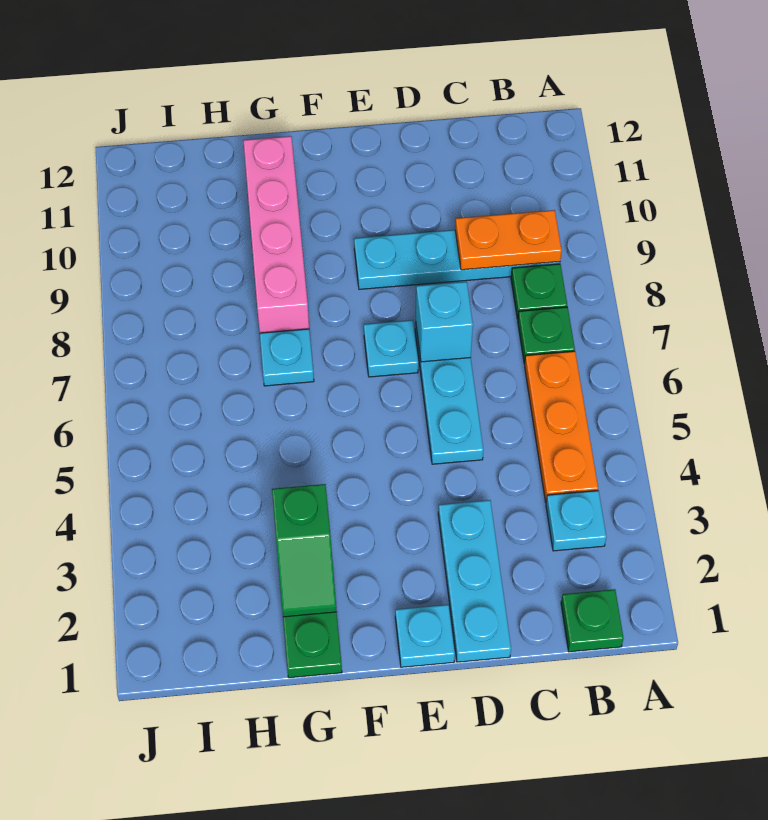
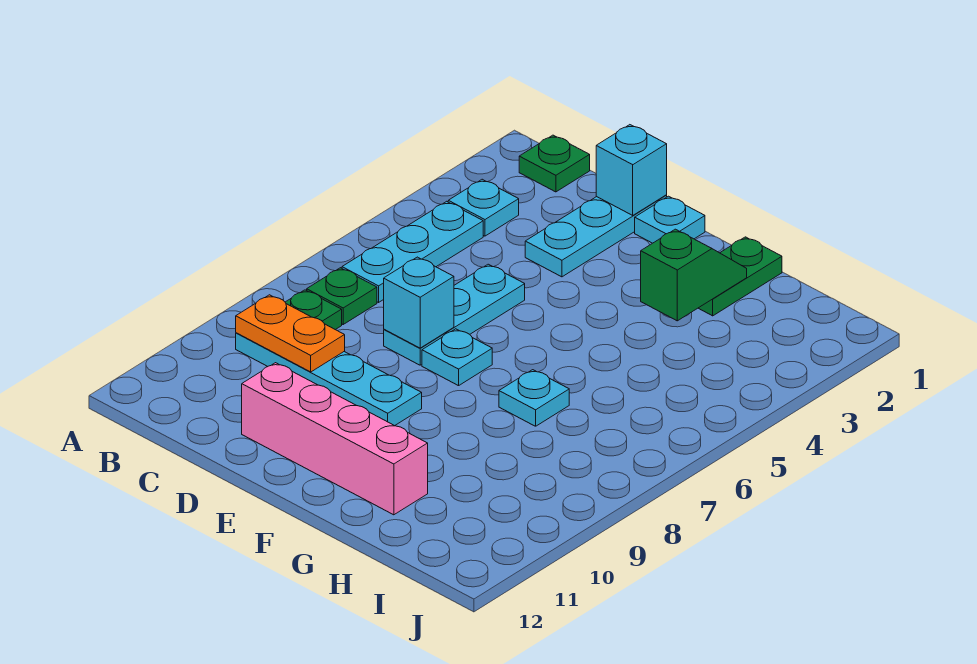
orange plate B4:B6 level 1 -> cyan plate B4:B6 level 1
none -> cyan brick D1 level 2
pink brick G8:G11 level 1 -> pink brick D11:G11 level 1

